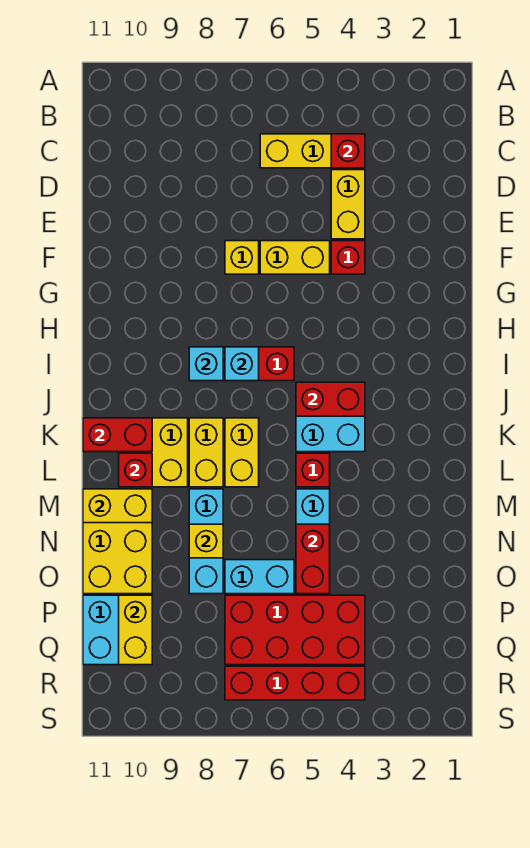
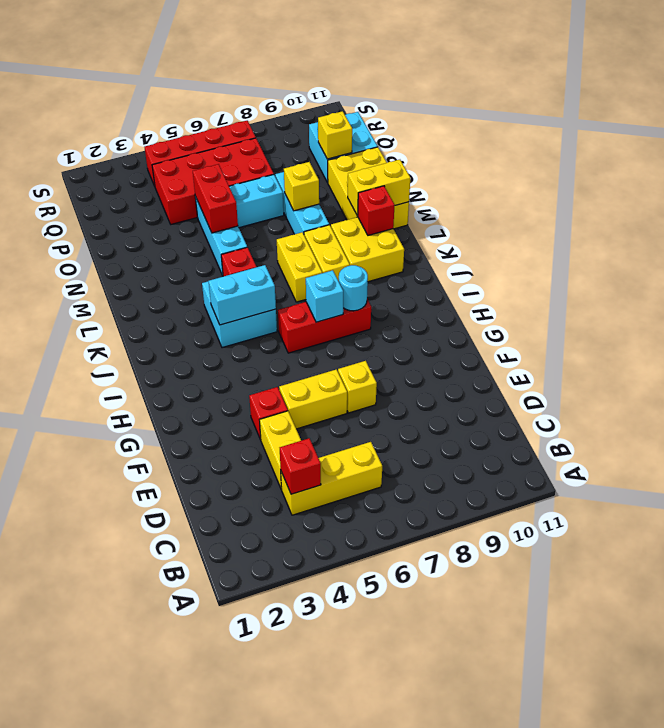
cyan brick I8 level 2 -> cyan round brick I8 level 2
red brick J4:J5 level 2 -> cyan brick J4:J5 level 2
red brick K10:K11 level 2 -> none
yellow brick P10:Q10 level 2 -> yellow brick P10 level 2

